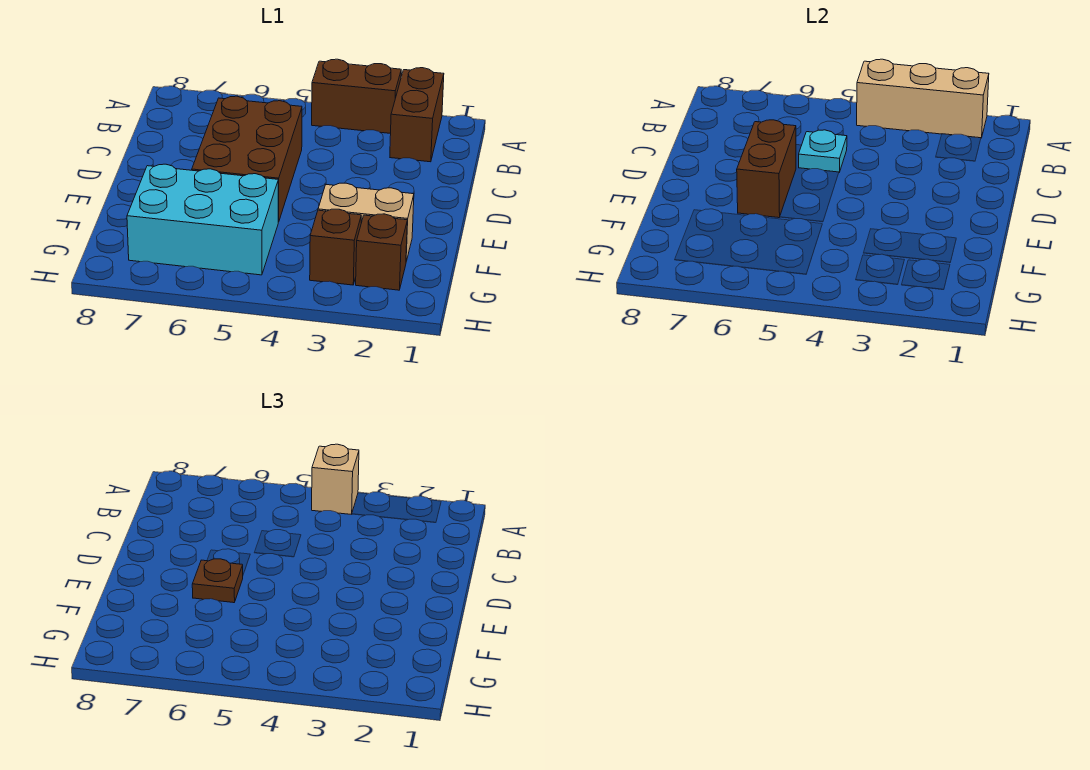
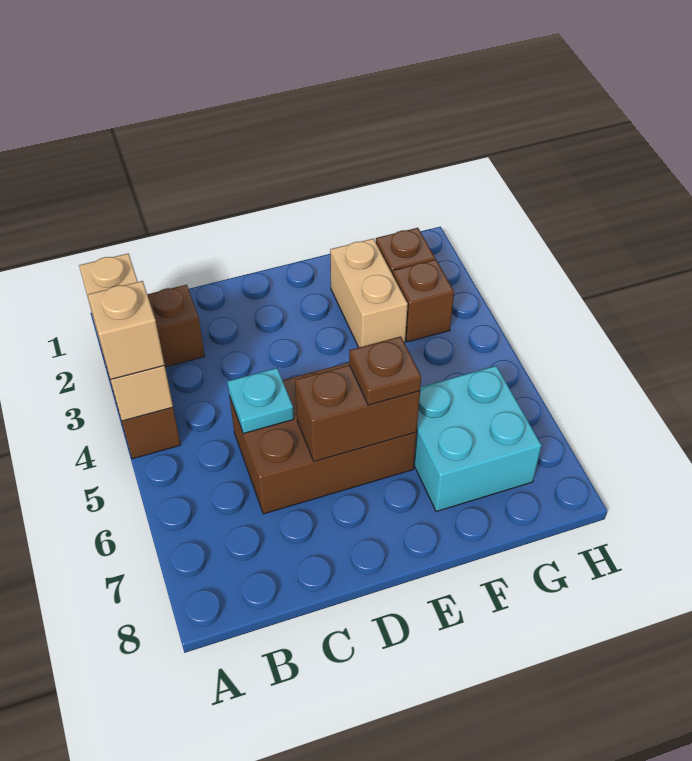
cyan brick F5:G7 level 1 -> cyan brick F6:G7 level 1

